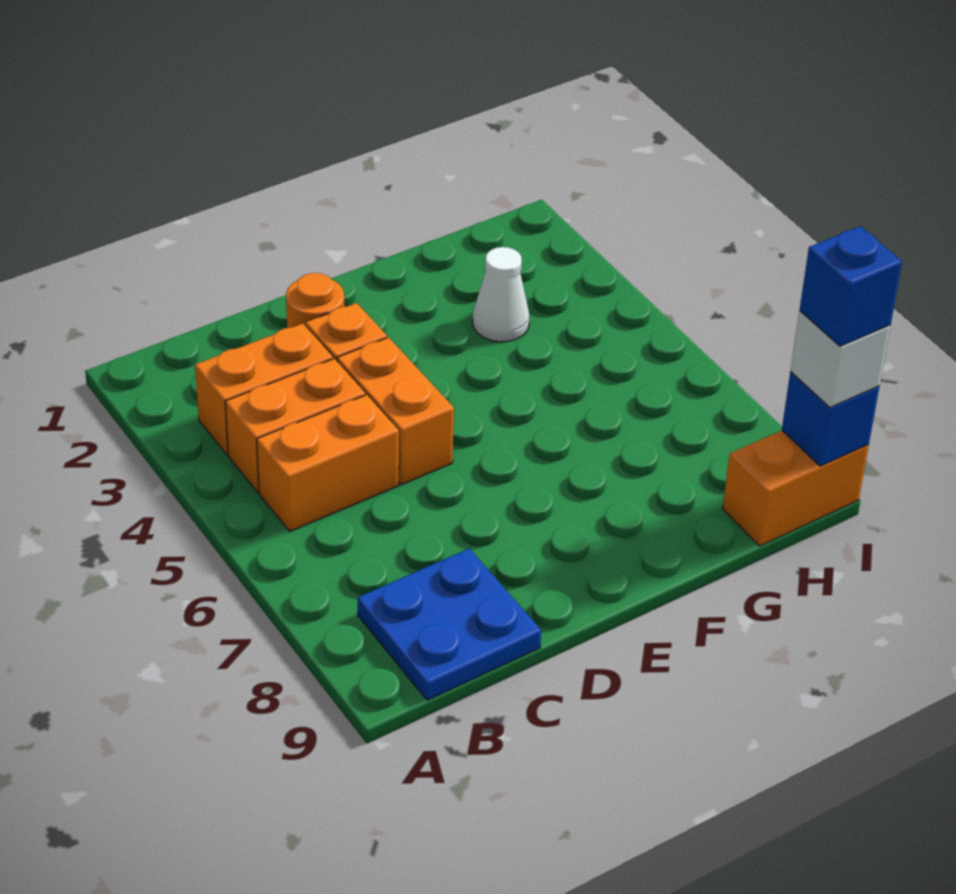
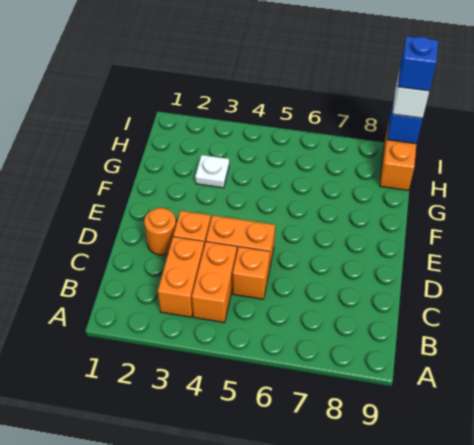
orange brick B5:C5 level 1 -> orange brick C5 level 1
blue plate B8:C9 level 1 -> none
white cone G3 level 1 -> white plate G3 level 1

